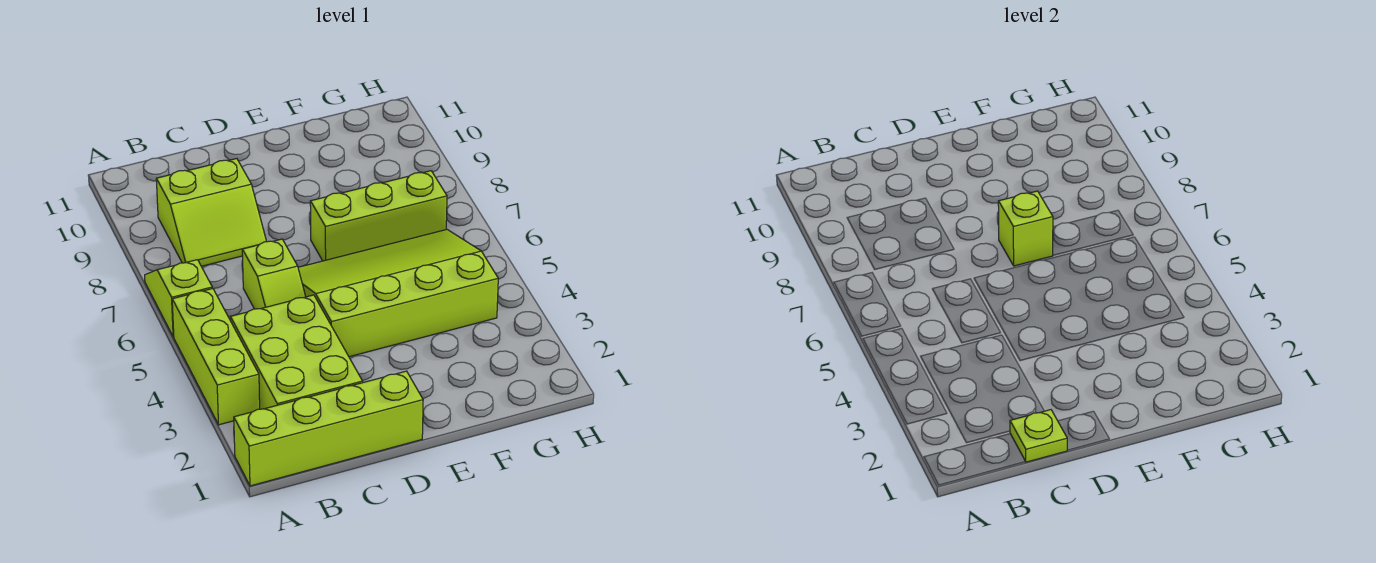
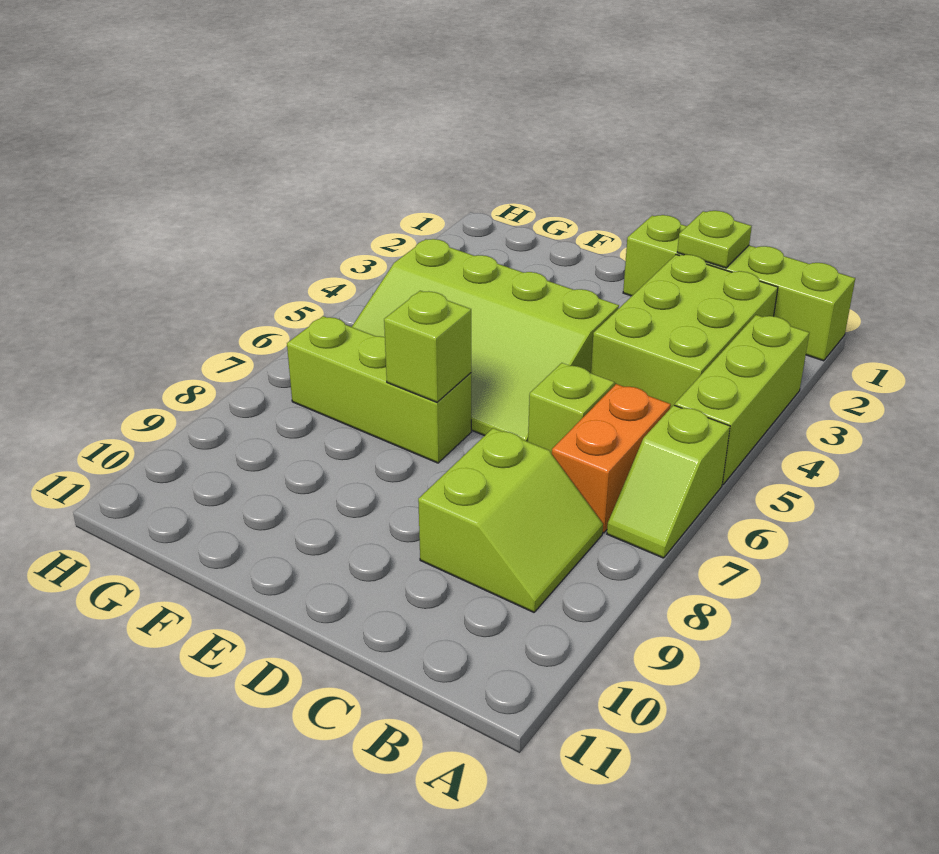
none -> orange brick B6:B7 level 1
lime slope B8:C9 level 1 top 9 -> lime slope B8:C9 level 1 top C

